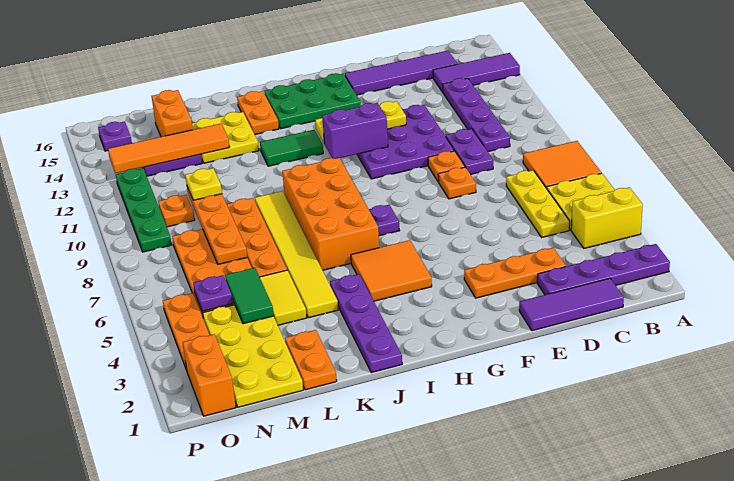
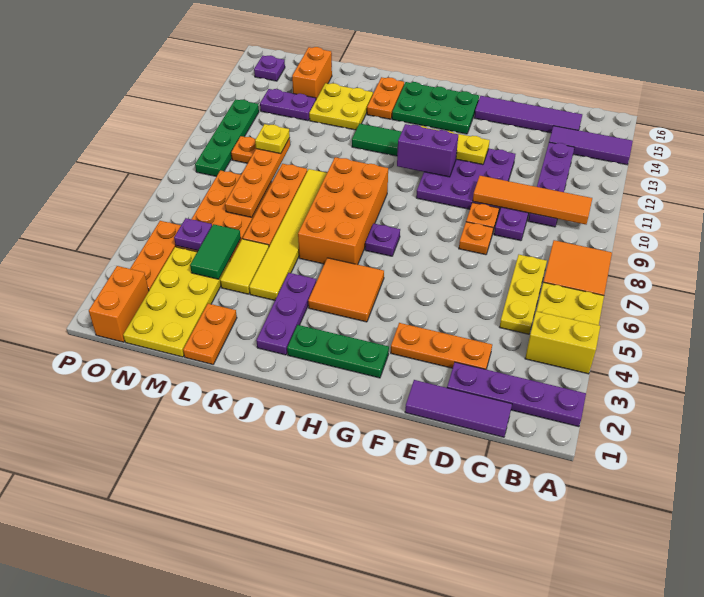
none -> green plate G2:I2 level 1
purple plate J1:J4 level 1 -> purple plate J2:J4 level 1
orange tile L13:O13 level 2 -> orange tile B10:E10 level 2

